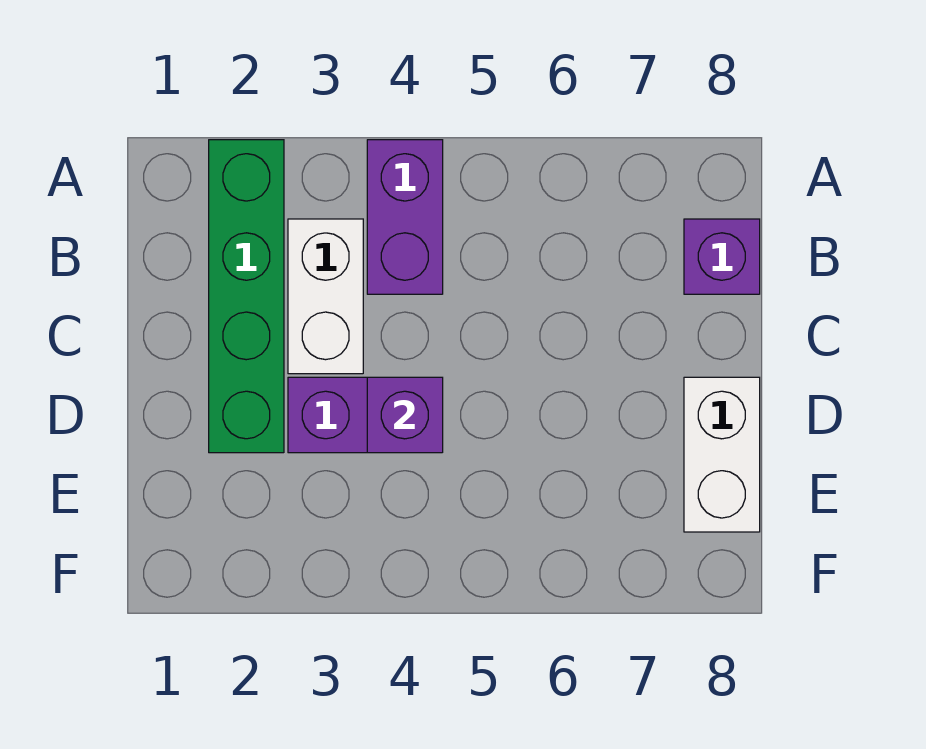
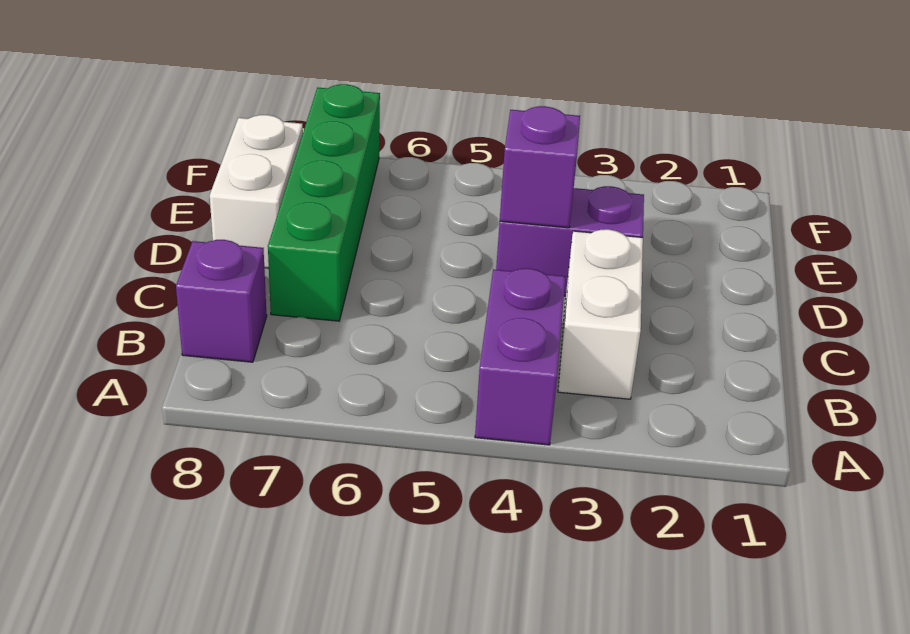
green brick A2:D2 level 1 -> green brick C7:F7 level 1

